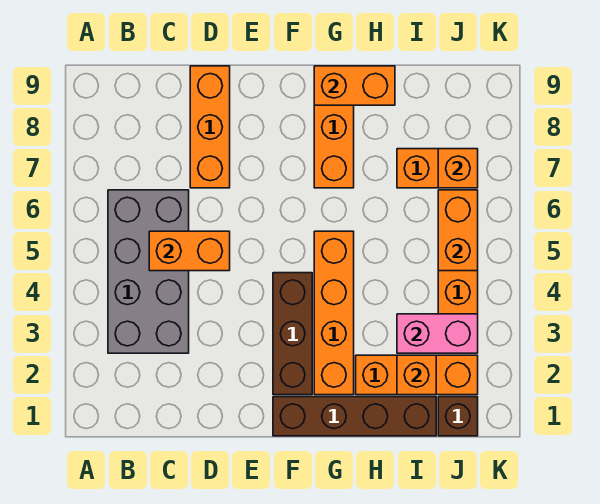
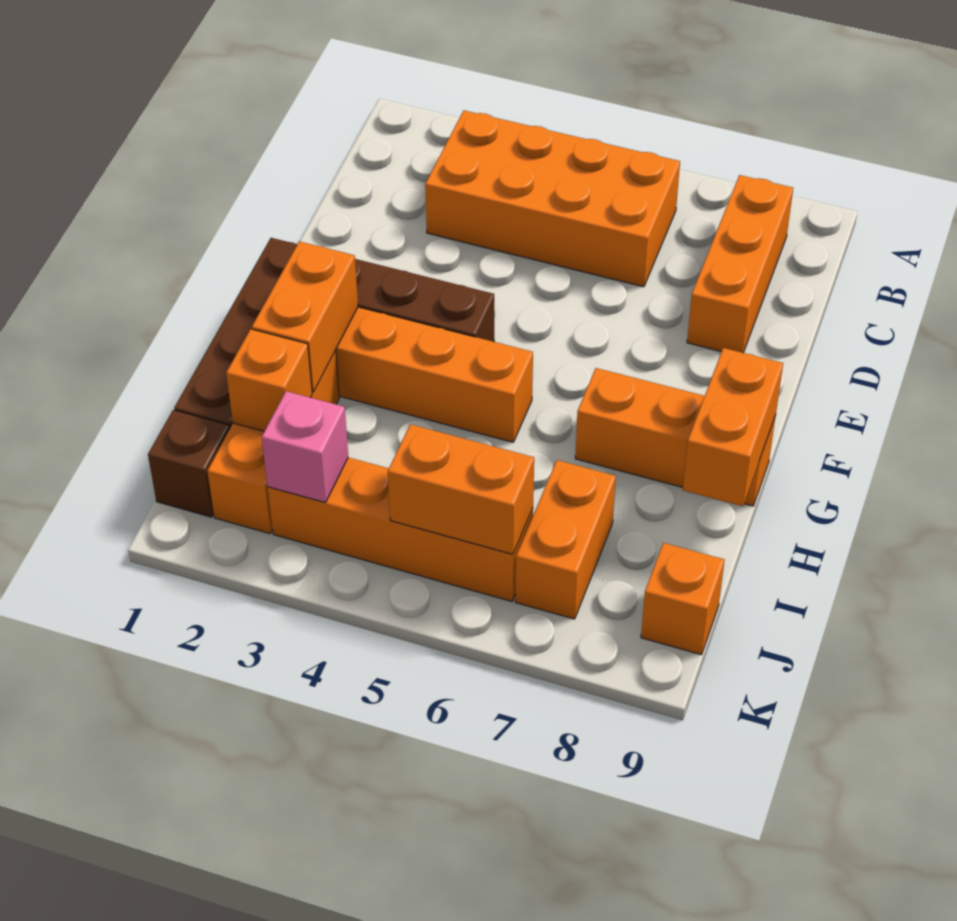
grey brick B3:C6 level 1 -> orange brick B3:C6 level 1
orange brick C5:D5 level 2 -> orange brick G2:H2 level 2
orange brick D7:D9 level 1 -> orange brick B8:D8 level 1
pink brick I3:J3 level 2 -> pink brick J3 level 2
orange brick J7 level 2 -> orange brick J9 level 1

